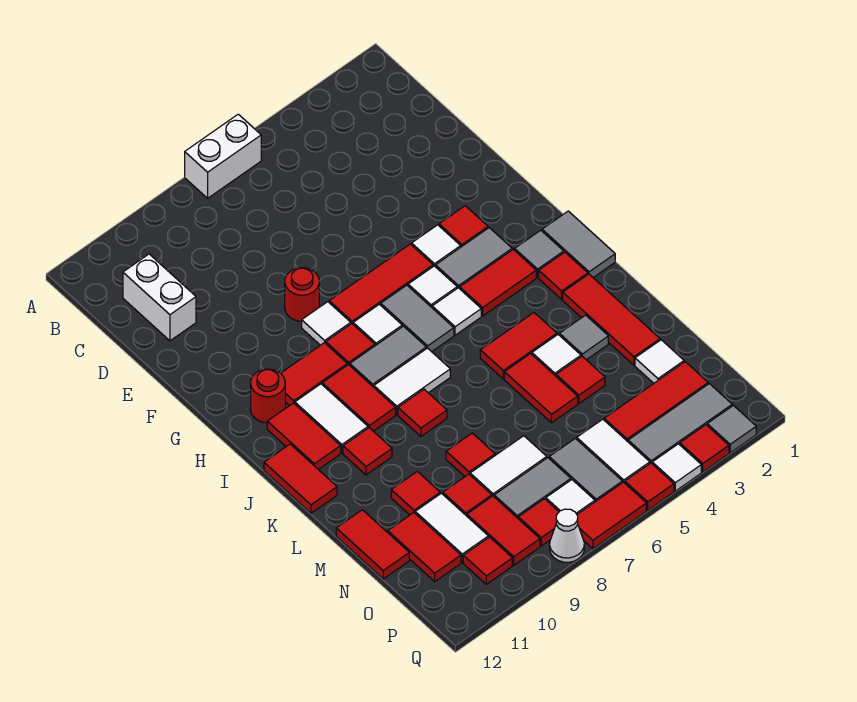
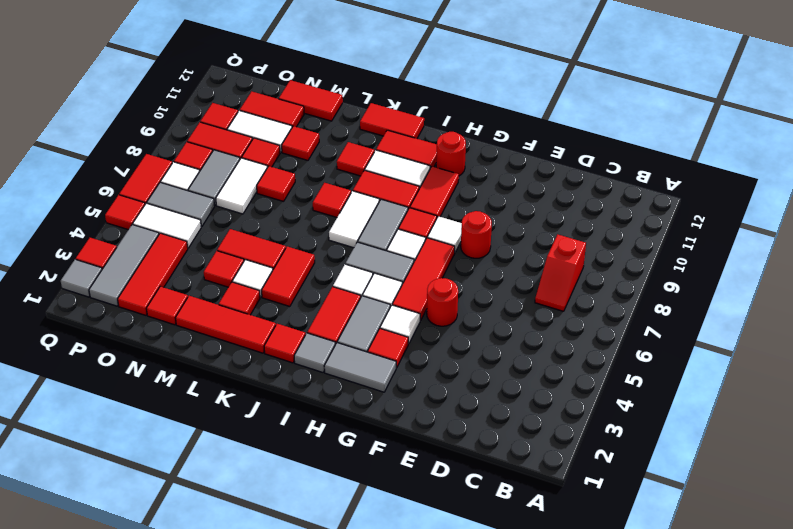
white brick A6:A7 level 1 -> none
none -> red slope C7:C8 level 1 top 8
white brick C11:D11 level 1 -> none
none -> red round brick F5 level 1
grey tile I1:J1 level 1 -> grey tile G2:H2 level 1
grey tile L3 level 1 -> red tile L3 level 1
white tile N2 level 1 -> red tile N2 level 1
white tile Q4 level 1 -> none
white cone Q8 level 1 -> none

